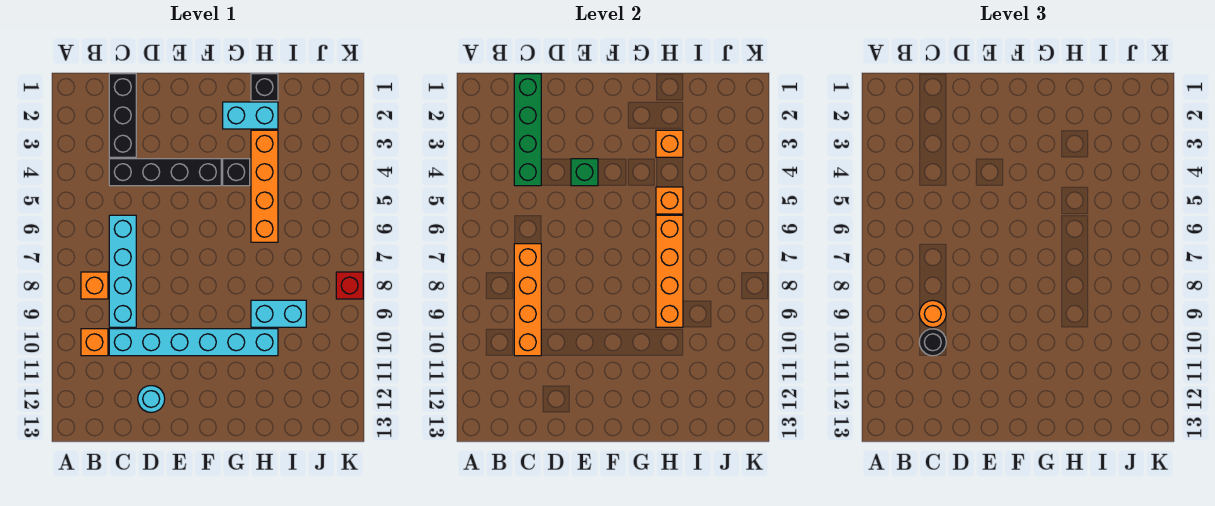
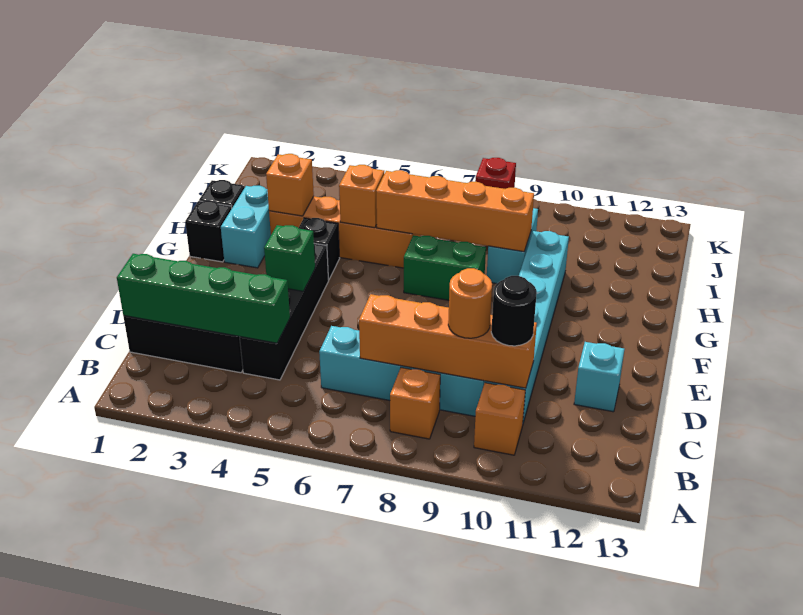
cyan round brick D12 level 1 -> cyan brick D12 level 1
none -> black brick G1 level 1
none -> green brick G7:G8 level 1

